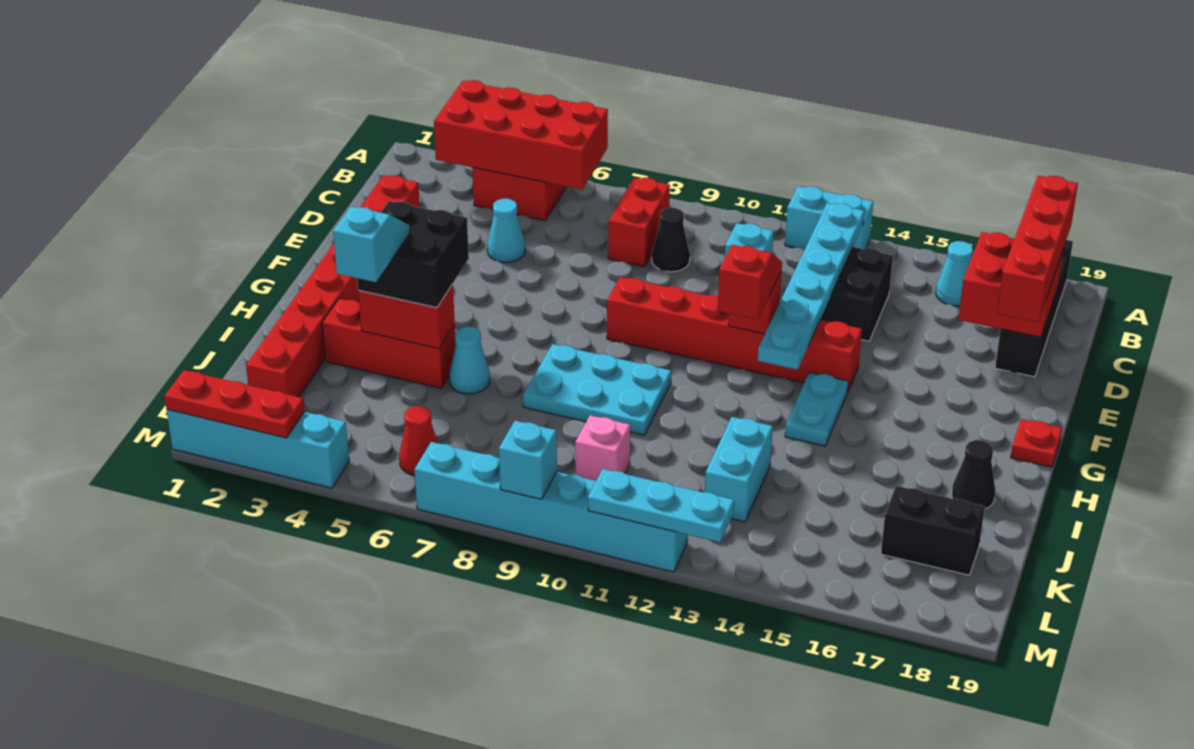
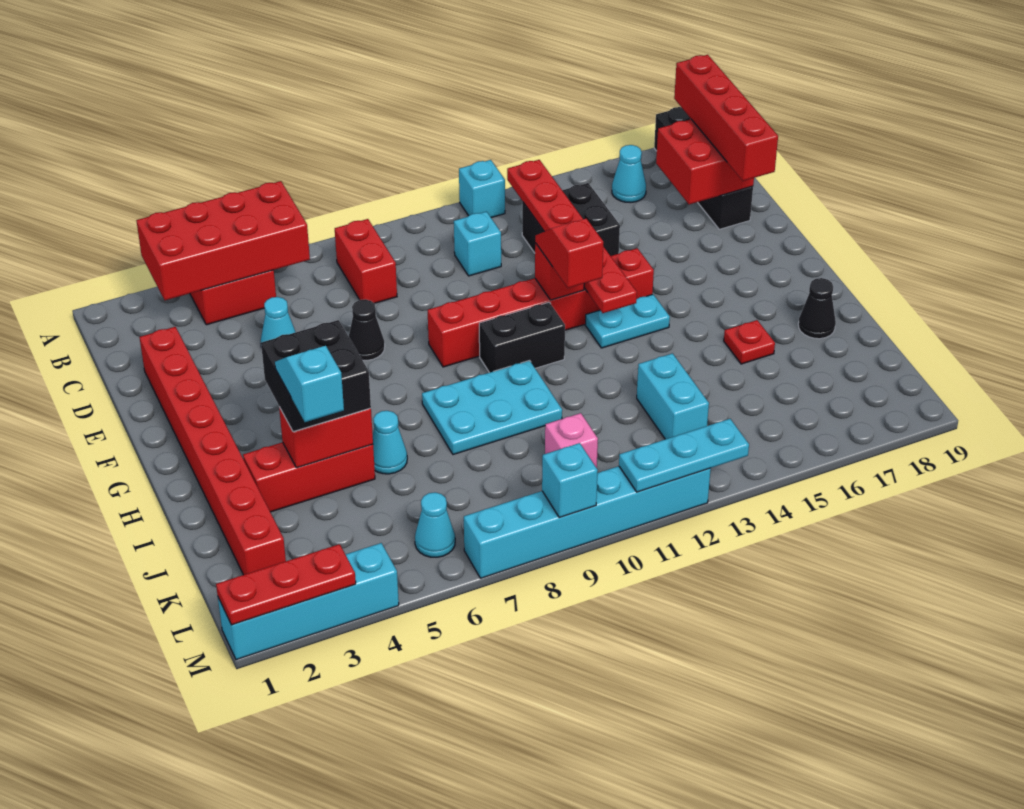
cyan brick A12:A13 level 1 -> cyan brick A12 level 1
cyan plate B13:G13 level 2 -> red plate B13:G13 level 2
black cone C9 level 1 -> black cone E7 level 1
cyan plate G14:H14 level 1 -> cyan plate G13:G14 level 1
red plate G19 level 1 -> red plate I16 level 1
black brick K17:K18 level 1 -> black brick G10:G11 level 1
red cone L6 level 1 -> cyan cone L6 level 1

